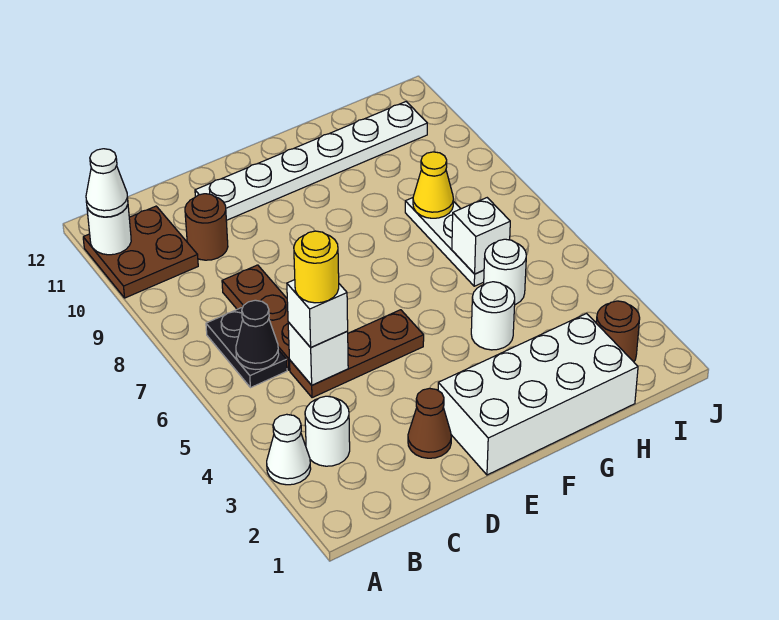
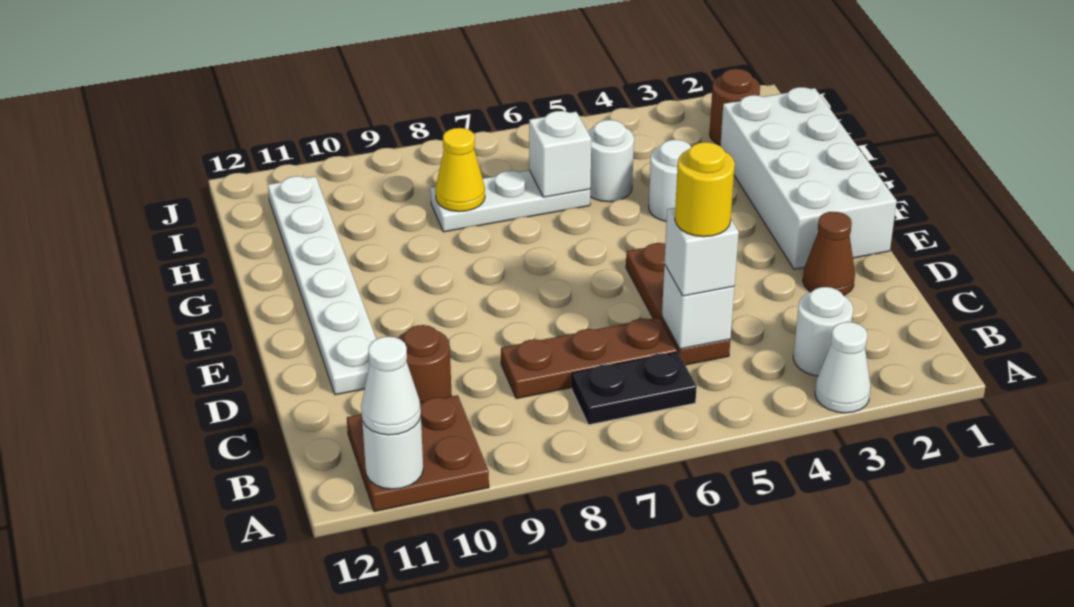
black cone B6 level 2 -> none

